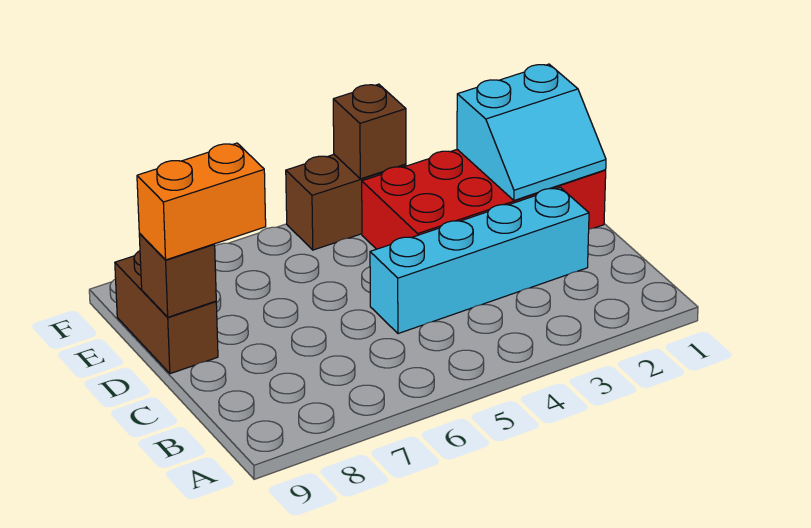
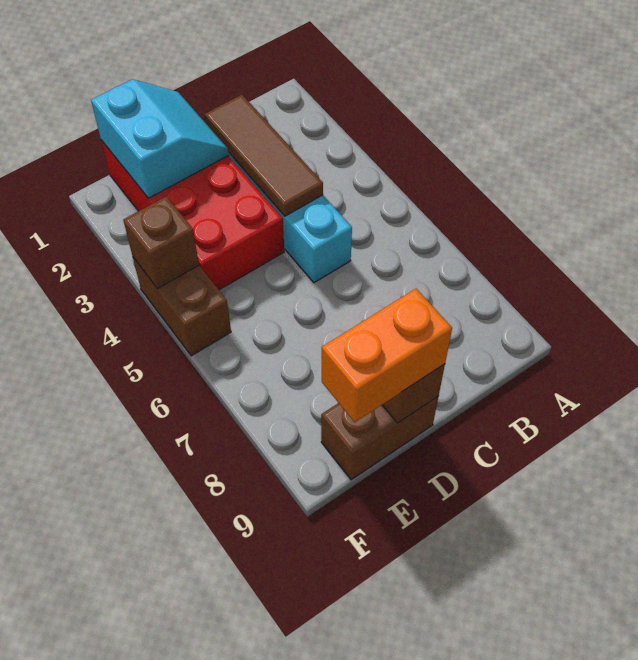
none -> brown tile C2:C4 level 2
orange brick D8:D9 level 3 -> orange brick D9:E9 level 3

